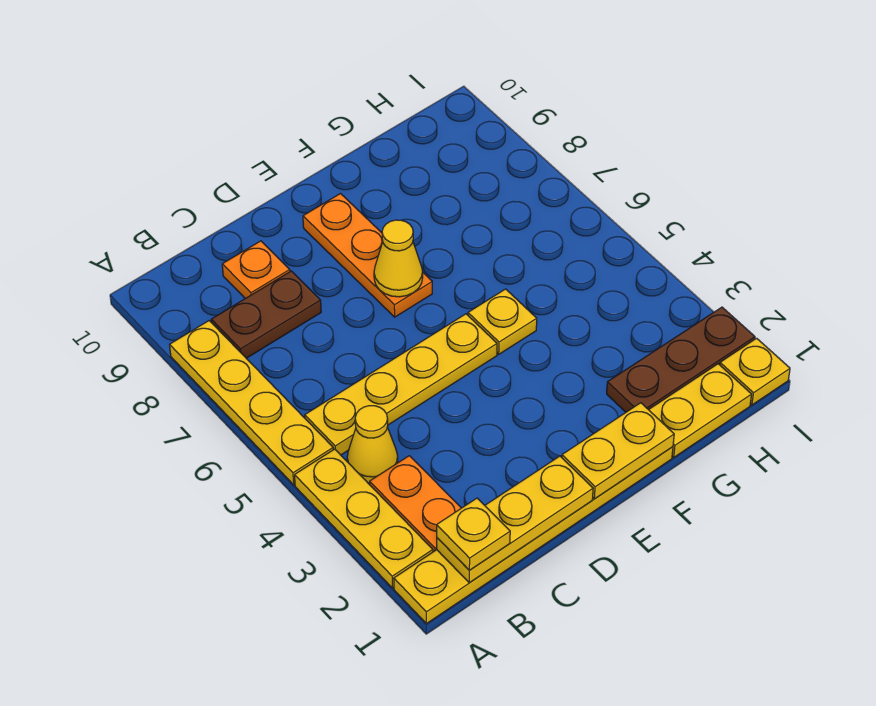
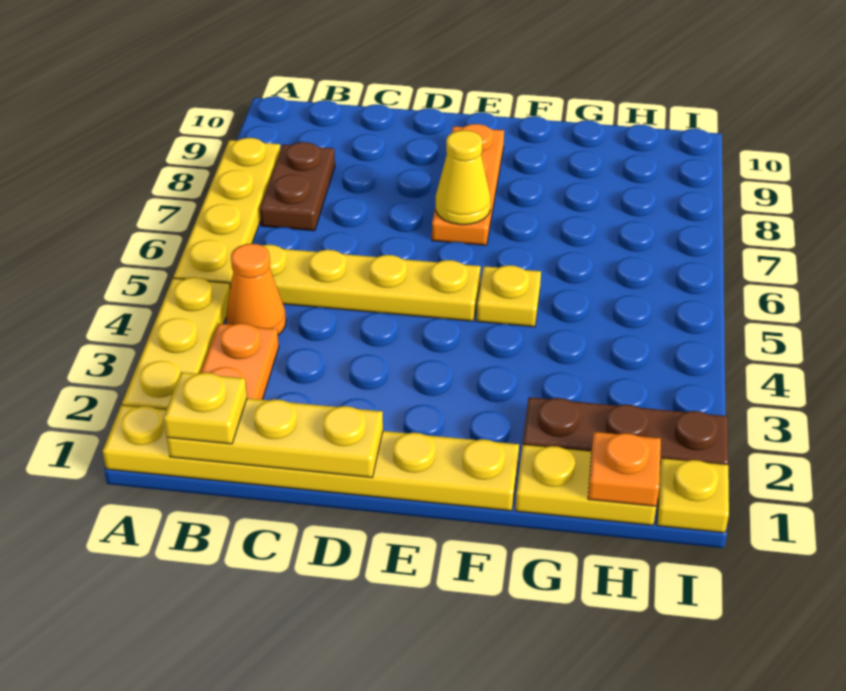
yellow cone B4 level 1 -> orange cone B4 level 1
brown plate B8:C8 level 1 -> brown plate B7:B8 level 1
orange plate C9 level 1 -> orange plate H1 level 2
yellow plate E1:F1 level 2 -> none

